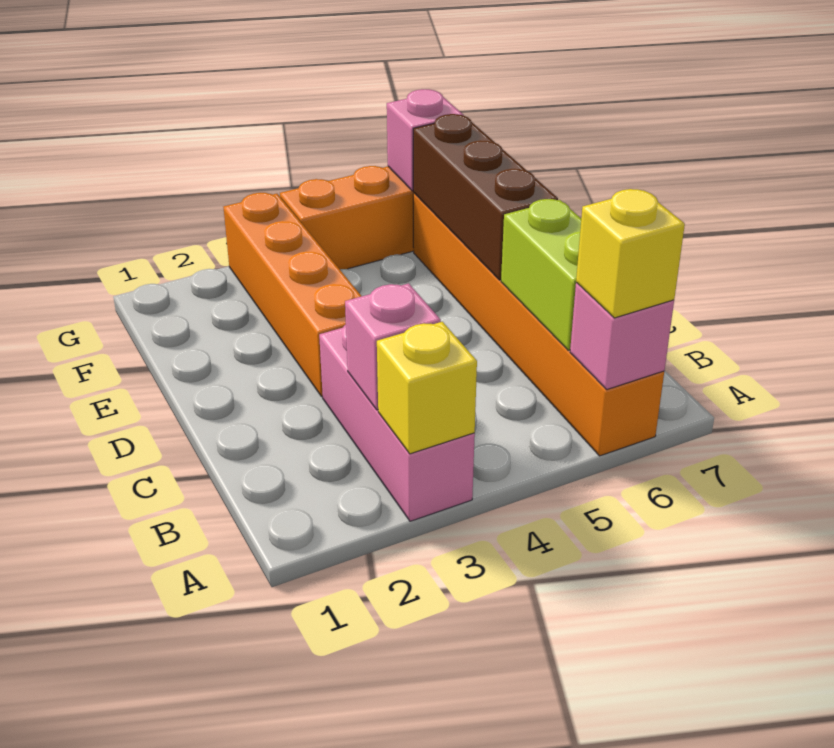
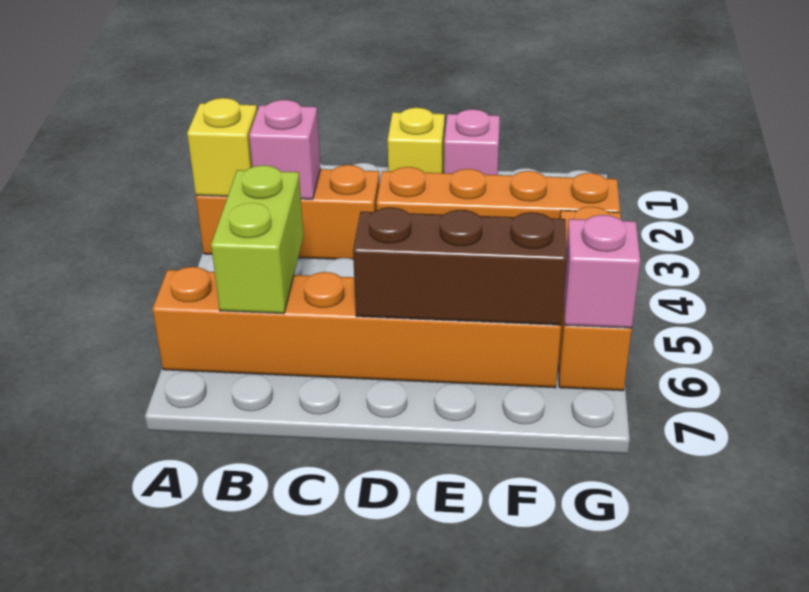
pink brick A3:C3 level 1 -> orange brick A3:C3 level 1
pink brick A6 level 2 -> pink brick E1 level 1
yellow brick A6 level 3 -> yellow brick D1 level 1
lime brick B6:C6 level 2 -> lime brick B5:B6 level 2

